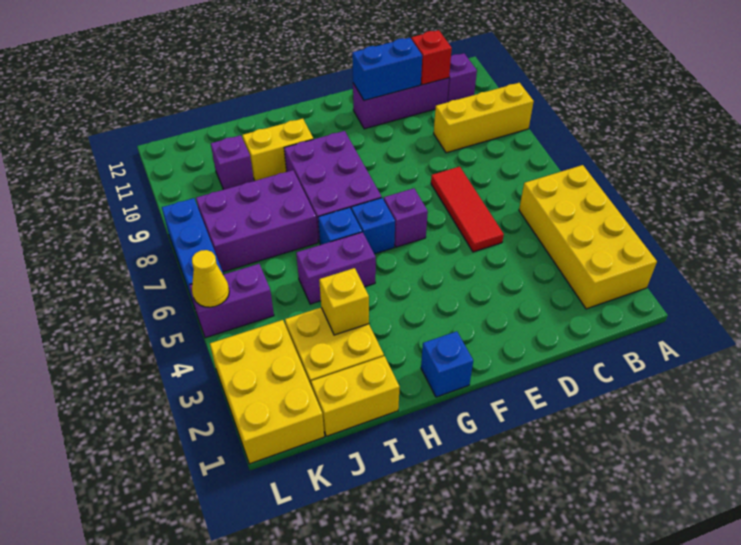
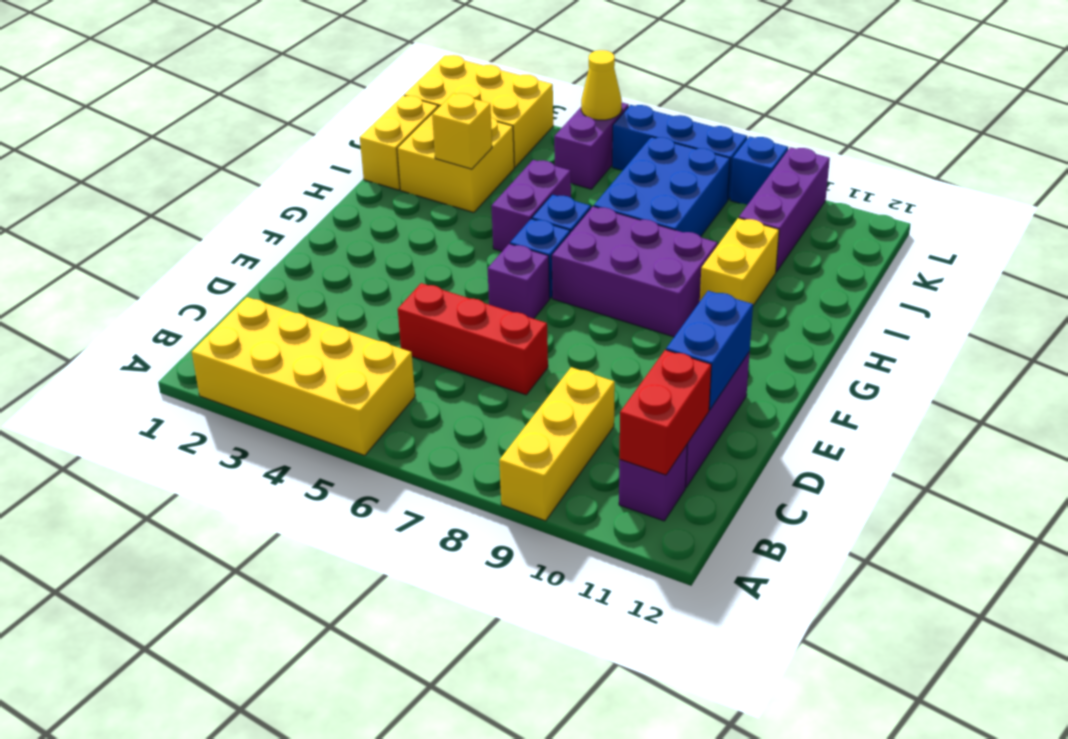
red brick C11 level 2 -> red brick B11:C11 level 2
red tile D5:D7 level 1 -> red brick D5:D7 level 1
blue brick G1 level 1 -> blue brick L9 level 1
purple brick I7:K8 level 1 -> blue brick I7:K8 level 1
purple brick J10 level 1 -> purple brick J10:L10 level 1

